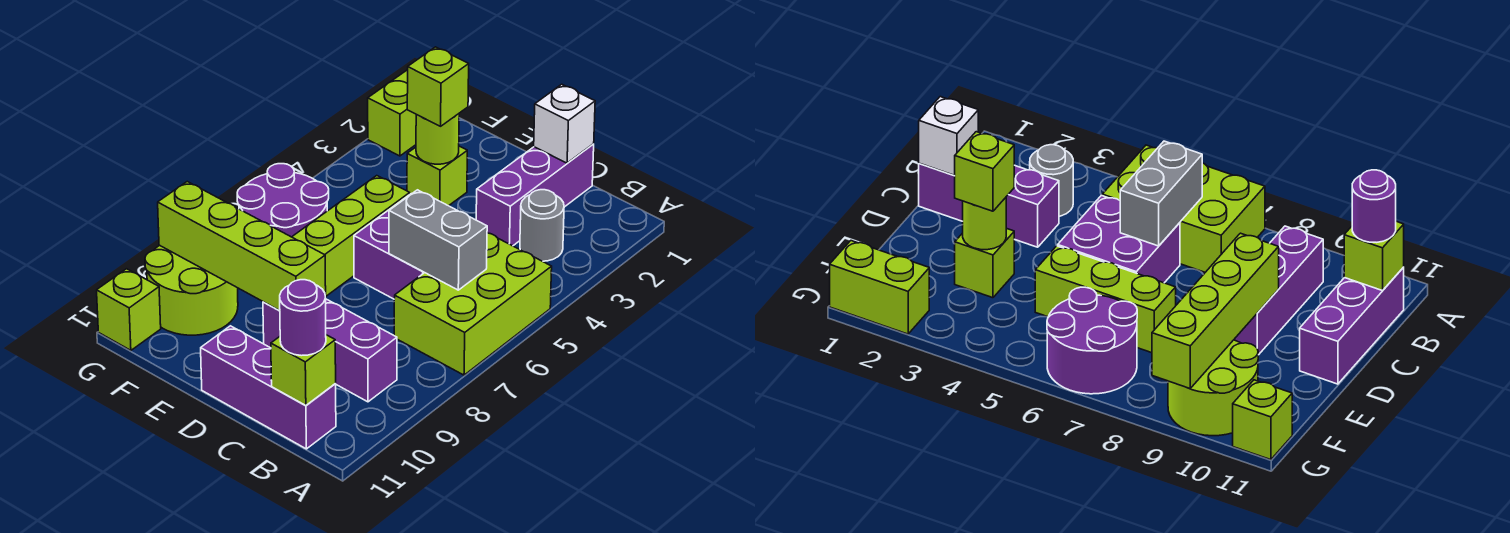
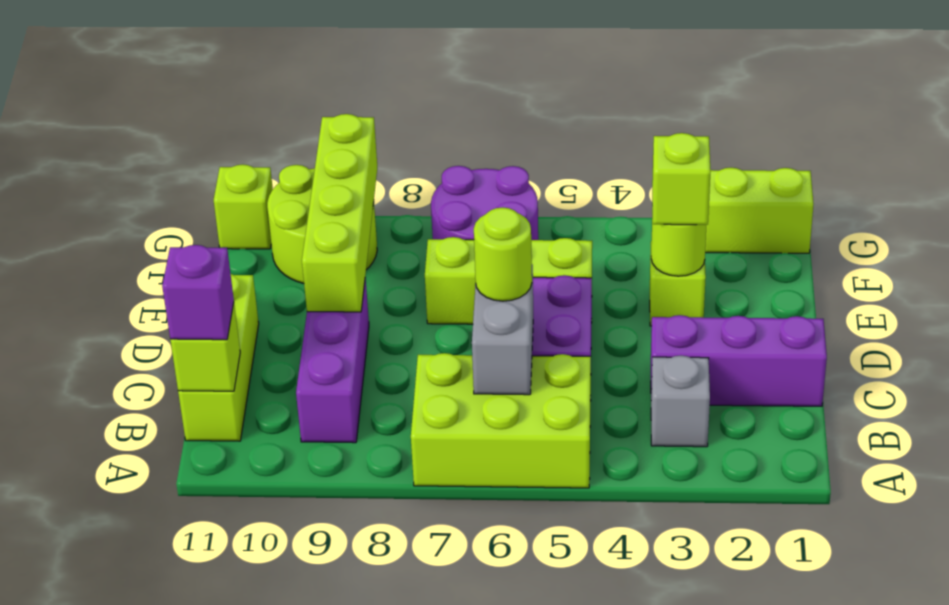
grey round brick B3 level 1 -> grey brick B3 level 1
purple brick B11:D11 level 1 -> lime brick B11:D11 level 1
purple round brick B11 level 3 -> purple brick B11 level 3
white brick C1 level 2 -> none
none -> lime round brick C6 level 3

